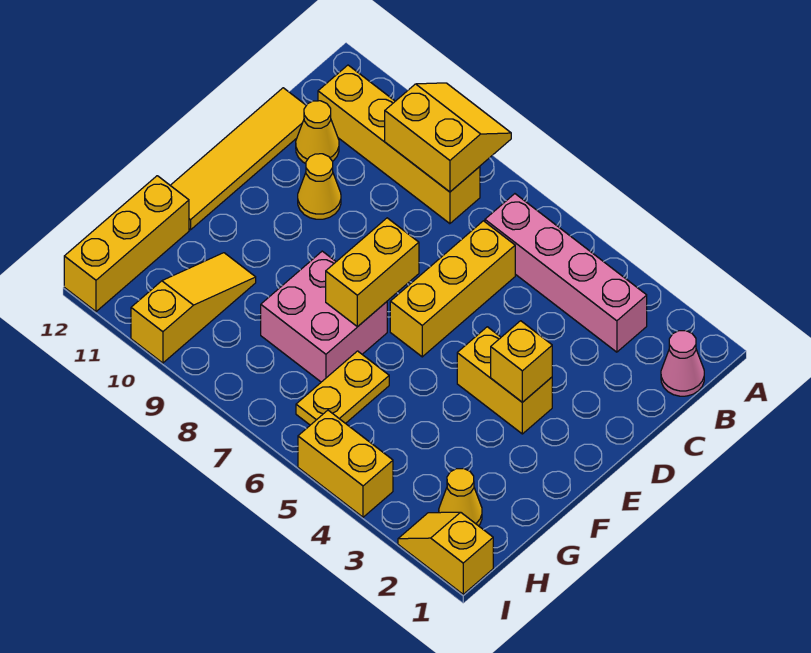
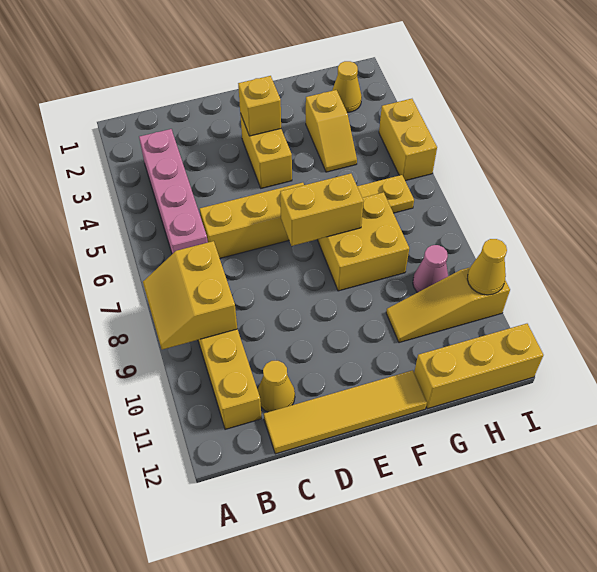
pink cone B1 level 1 -> pink cone H9 level 1
yellow cone D10 level 1 -> yellow cone I10 level 2
pink brick F7:G8 level 1 -> yellow brick F7:G8 level 1
yellow slope I1:I2 level 1 top 1 -> yellow slope G3:G4 level 1 top 3

